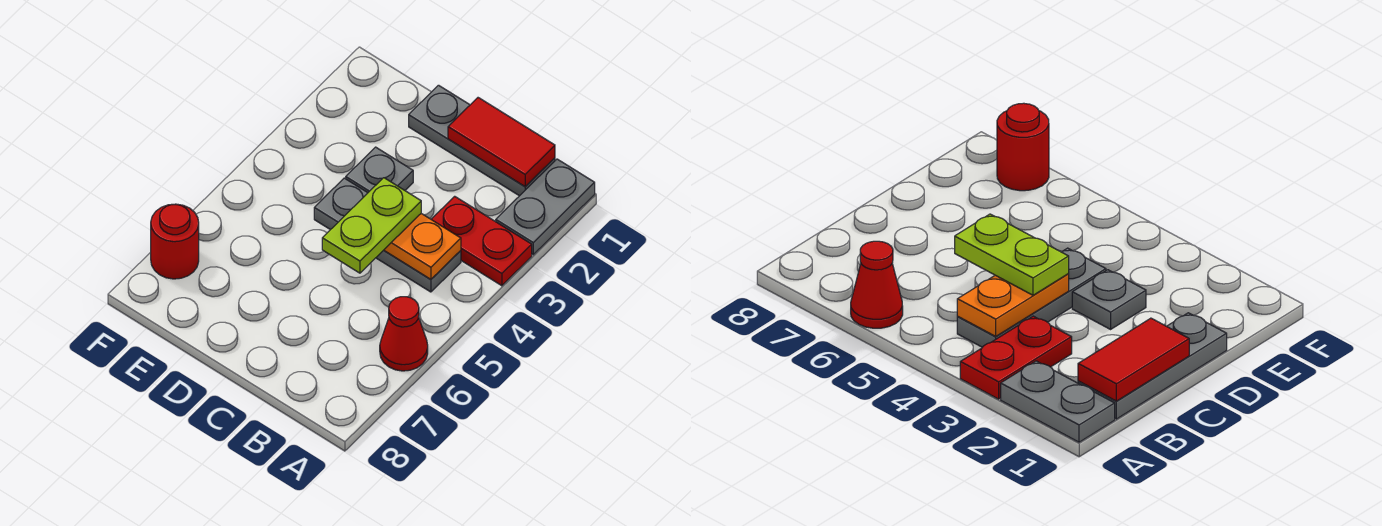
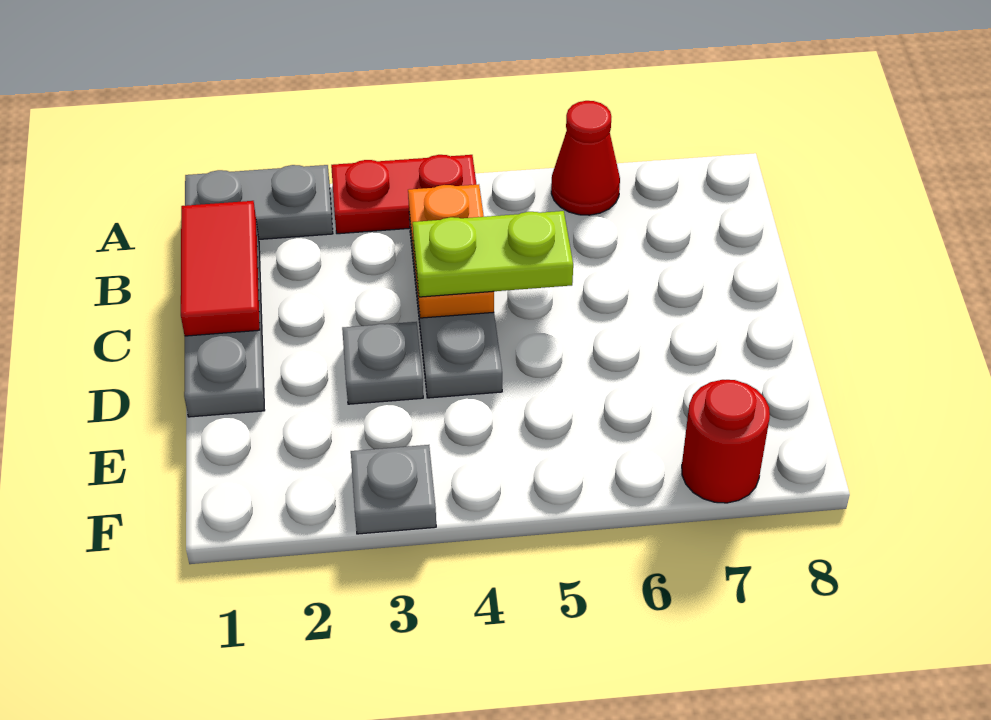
red plate A3:B3 level 1 -> red plate A3:A4 level 1
none -> grey plate F3 level 1

